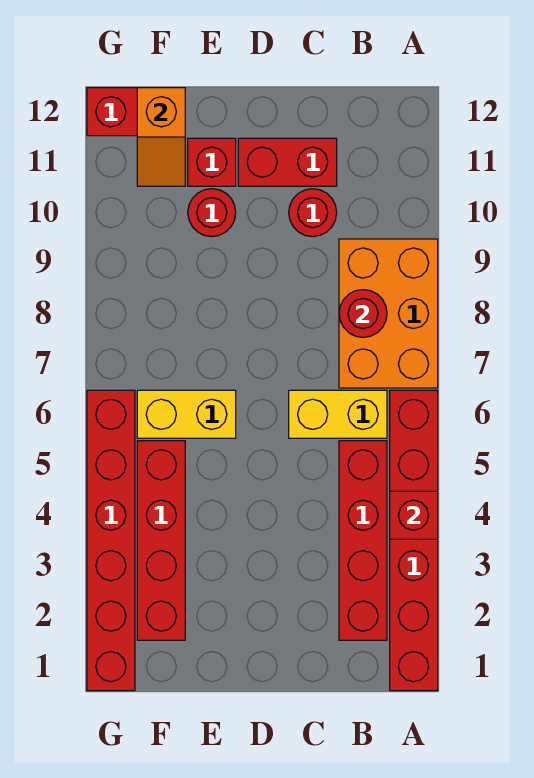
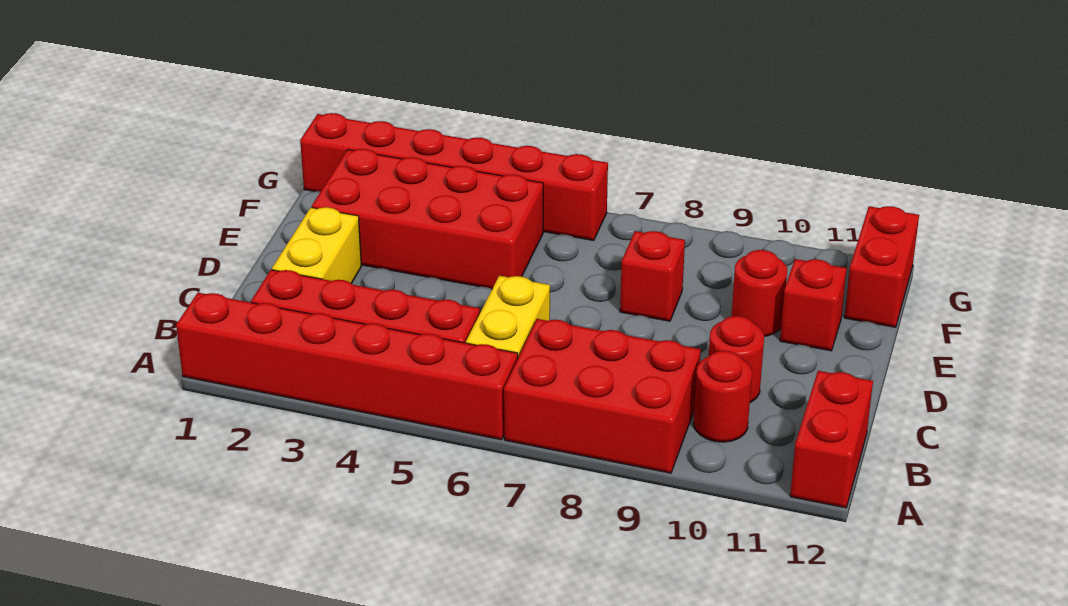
red brick A4 level 2 -> red brick E8 level 1
orange brick A7:B9 level 1 -> red brick A7:B9 level 1
red round brick B8 level 2 -> red round brick B10 level 1
red brick C11:D11 level 1 -> red brick A12:B12 level 1
yellow brick E6:F6 level 1 -> yellow brick C2:D2 level 1
red brick F2:F5 level 1 -> red brick E2:F5 level 1
orange slope F11:F12 level 2 top 12 -> none

